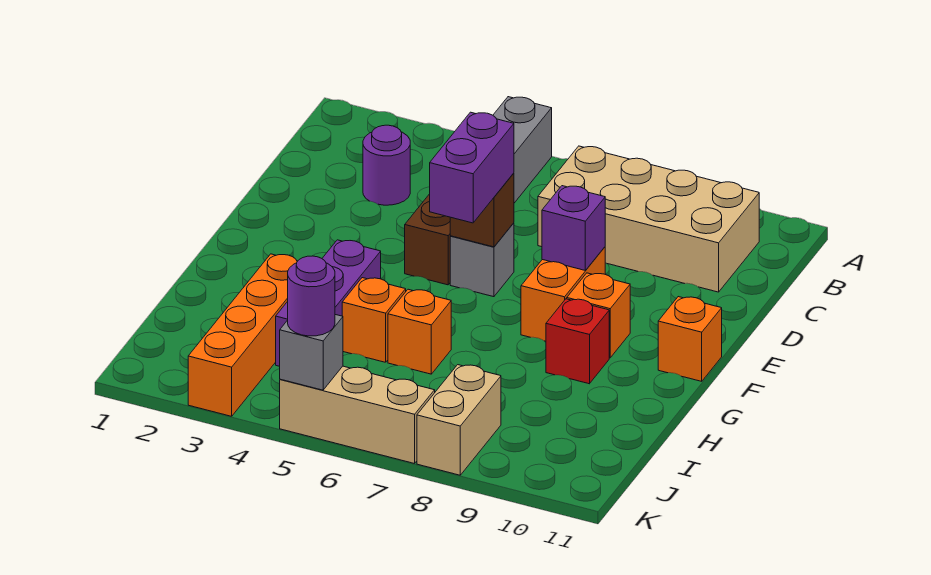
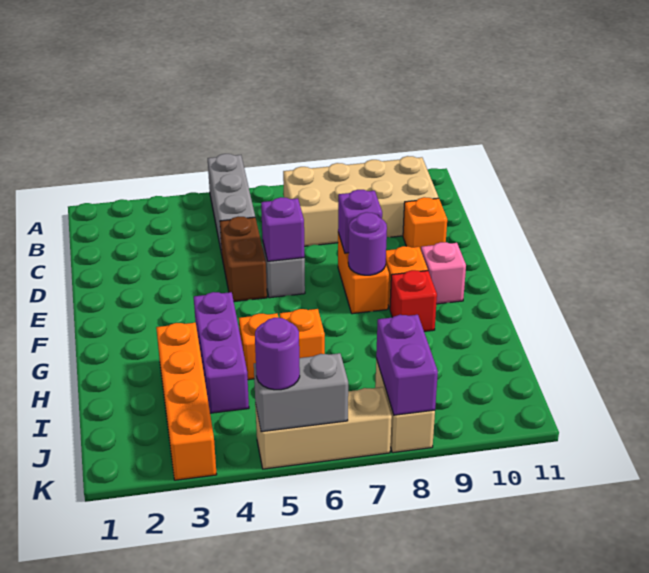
purple round brick C3 level 1 -> purple round brick F8 level 2
brown brick E6 level 2 -> purple brick E6 level 2
purple brick E6:F6 level 3 -> purple brick J8:K8 level 2
none -> pink brick F10 level 1
orange brick F11 level 1 -> orange brick D10 level 1
grey brick K5 level 2 -> grey brick K5:K6 level 2

